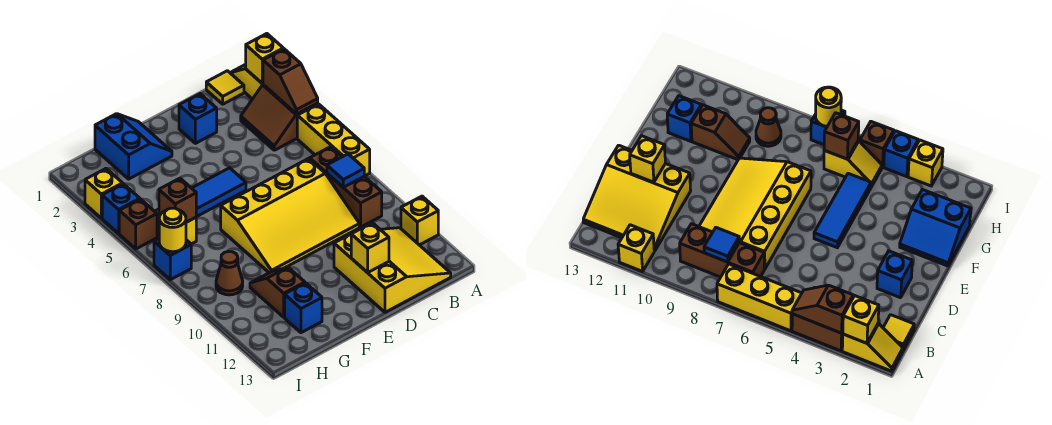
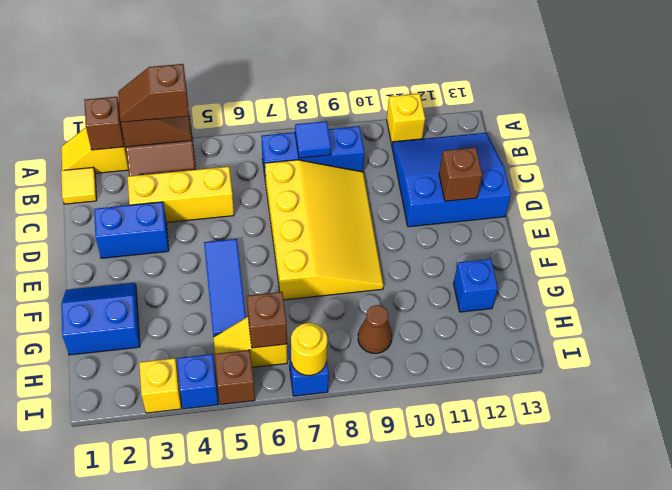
yellow brick A2 level 2 -> brown brick A2 level 2
yellow brick A5:A7 level 1 -> yellow brick C3:C5 level 1
brown brick B7:B9 level 1 -> blue brick B7:B9 level 1
yellow slope B11:D13 level 1 top D -> blue slope B11:D13 level 1 top D
blue brick D2 level 1 -> blue brick D2:D3 level 1
yellow brick D12 level 2 -> brown brick D12 level 2
brown slope G10:G11 level 1 top 11 -> brown slope A3:A4 level 3 top 4

